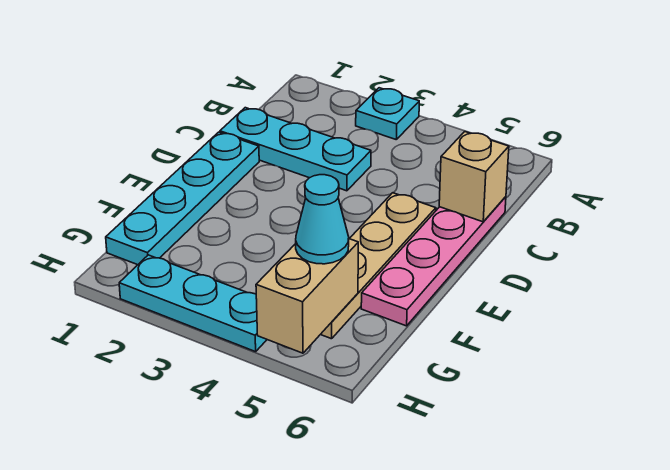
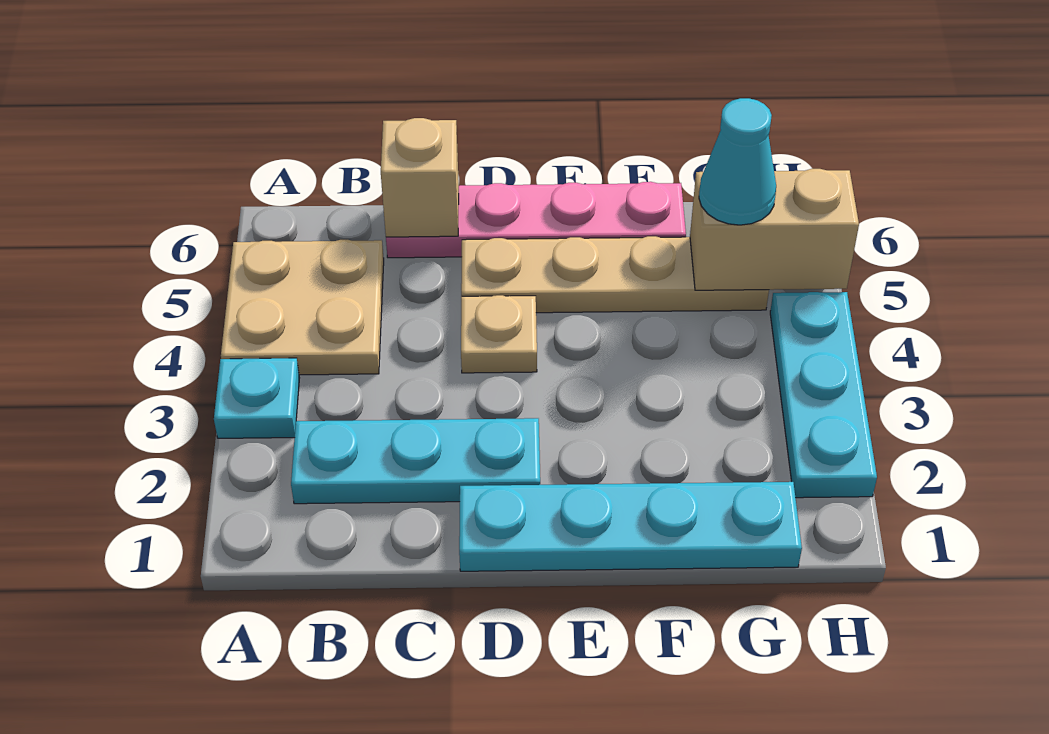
none -> tan plate A4:B5 level 1
cyan plate C1:C3 level 1 -> cyan plate B2:D2 level 1
none -> tan plate D4 level 1

